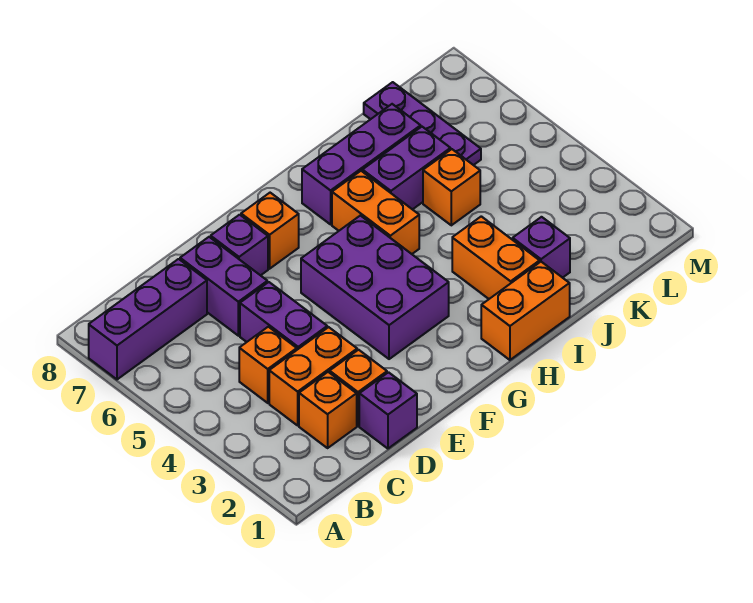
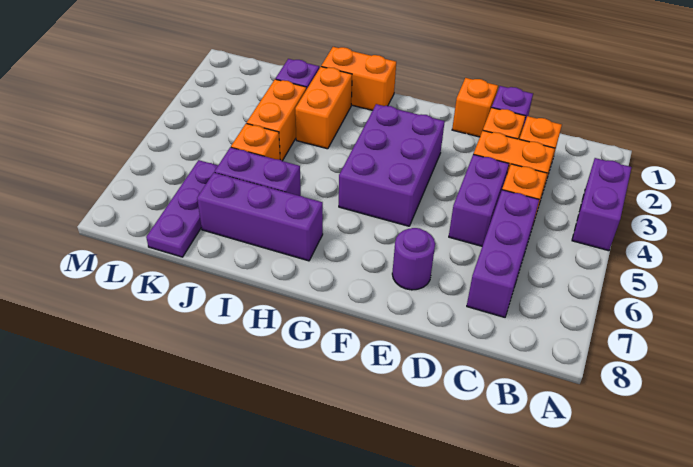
purple brick A7:C7 level 1 -> purple brick C5:C7 level 1
purple brick D6:D7 level 1 -> purple brick A3:A4 level 1
purple brick E7 level 1 -> purple round brick E7 level 1
orange brick F7 level 1 -> orange brick E1 level 1
orange brick H5:H6 level 1 -> orange brick J3:J4 level 1

